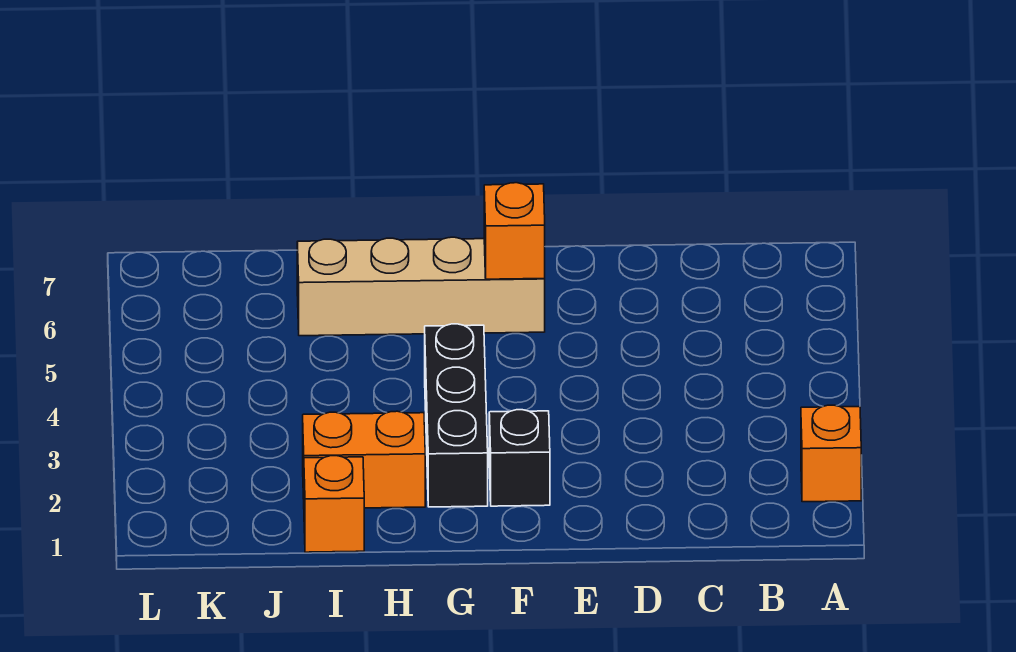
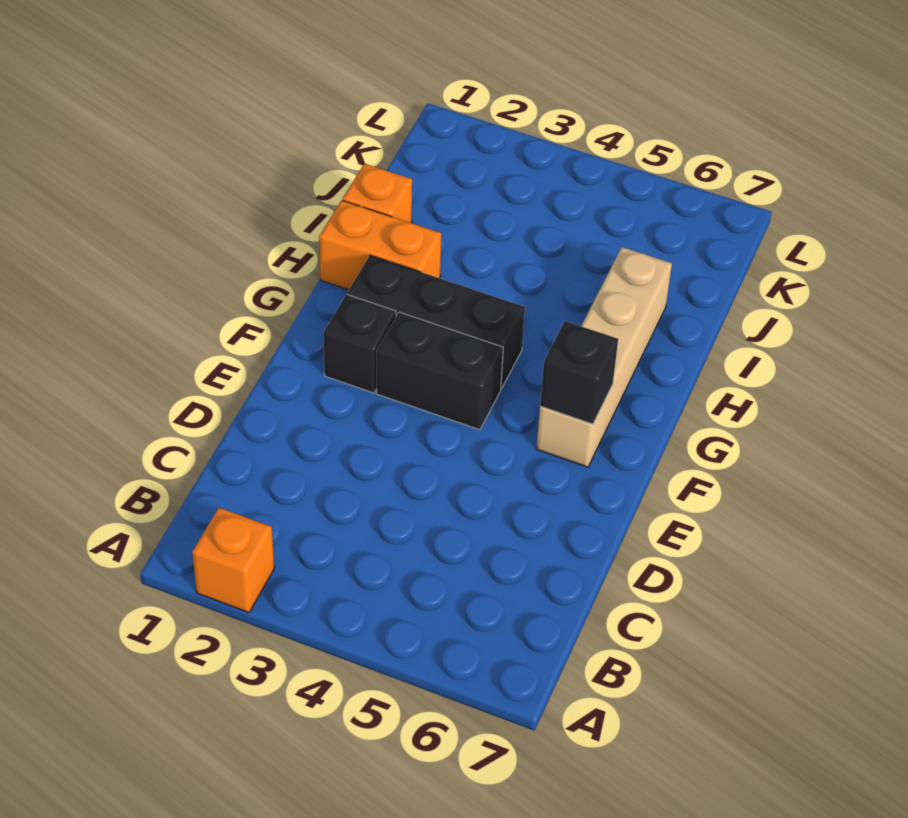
none -> black brick F3:F4 level 1
orange brick F6 level 2 -> black brick F6 level 2
orange brick H2:I2 level 1 -> orange brick H1:H2 level 1

